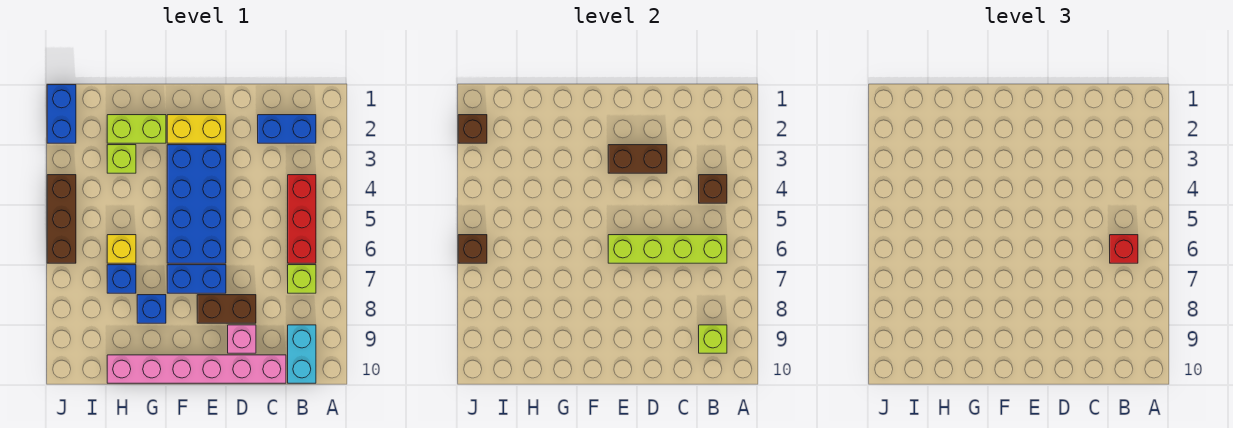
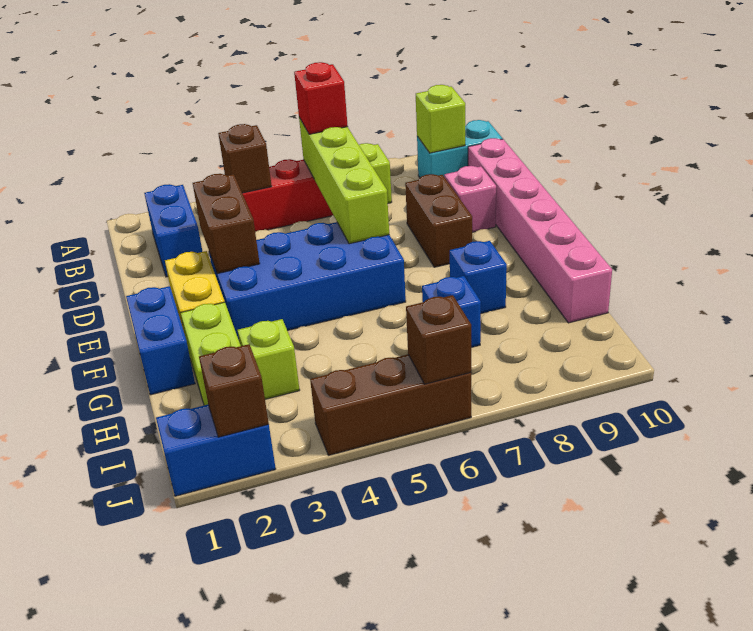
blue brick E7:F7 level 1 -> blue brick F1:G1 level 1
yellow brick H6 level 1 -> none

